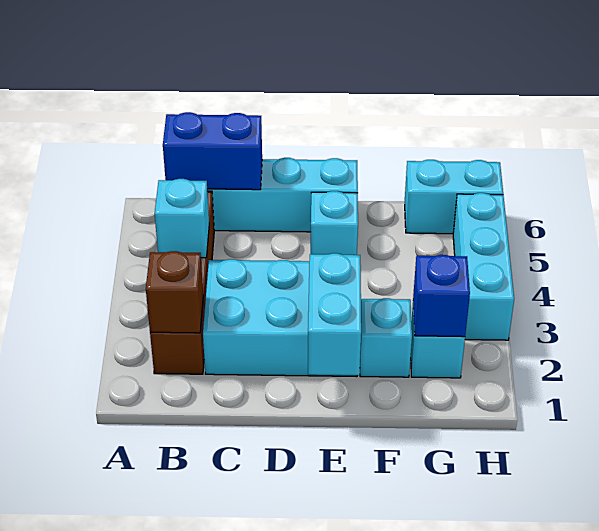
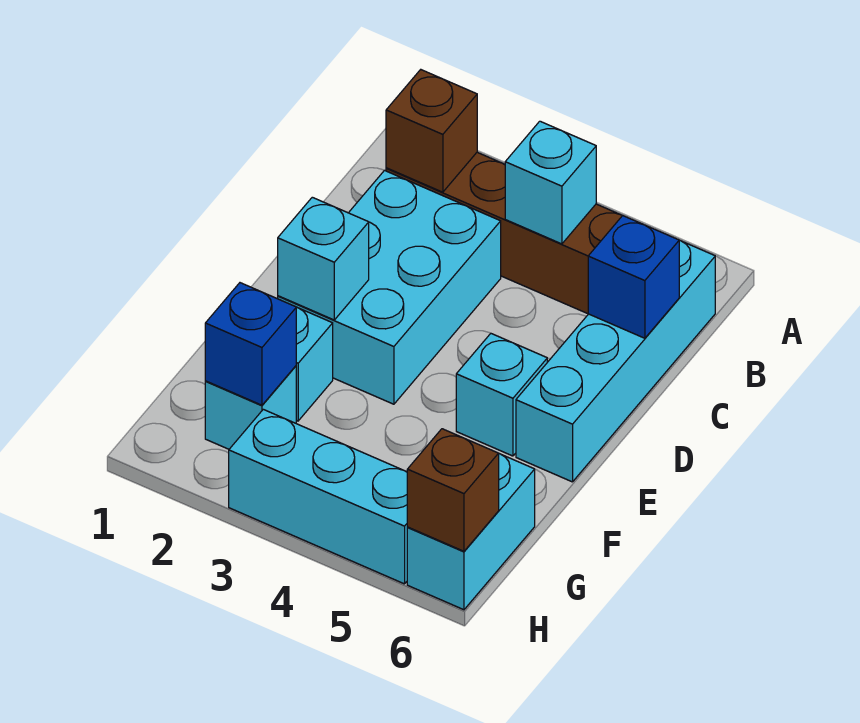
blue brick B6:C6 level 2 -> blue brick C6 level 2
cyan brick E1:E2 level 2 -> cyan brick E2 level 2
none -> brown brick H6 level 2

